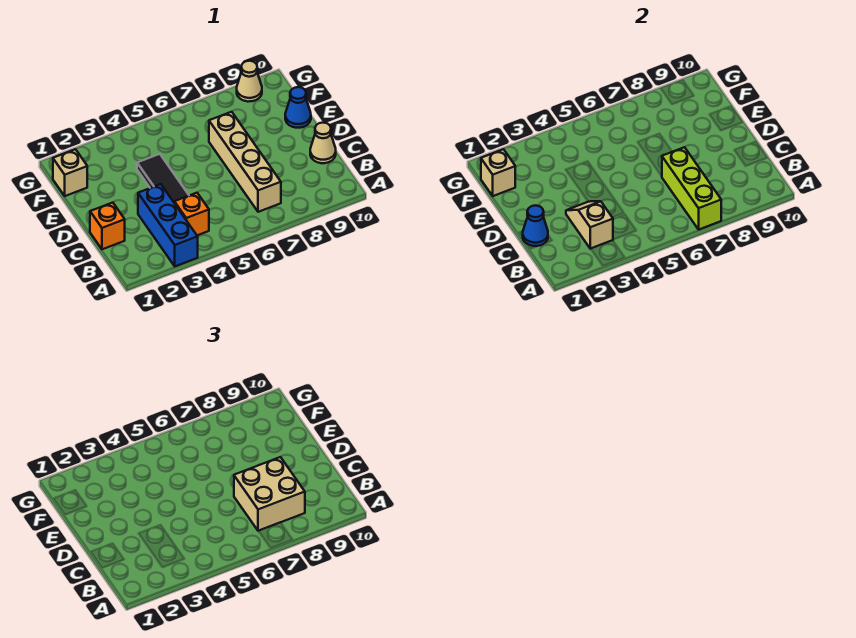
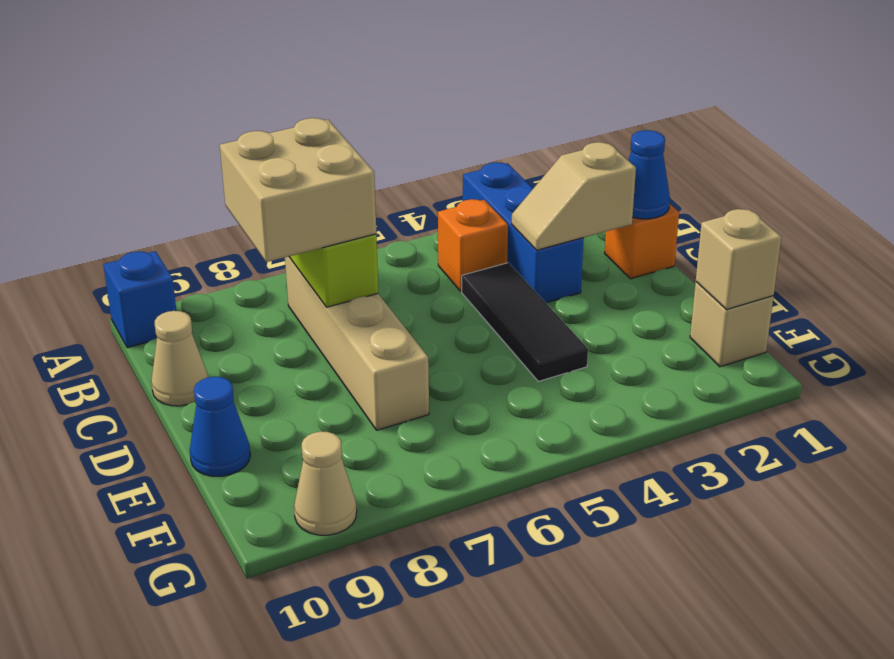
none -> blue brick A10 level 1
tan slope B3:C3 level 2 top B -> tan slope C2:C3 level 2 top 2

